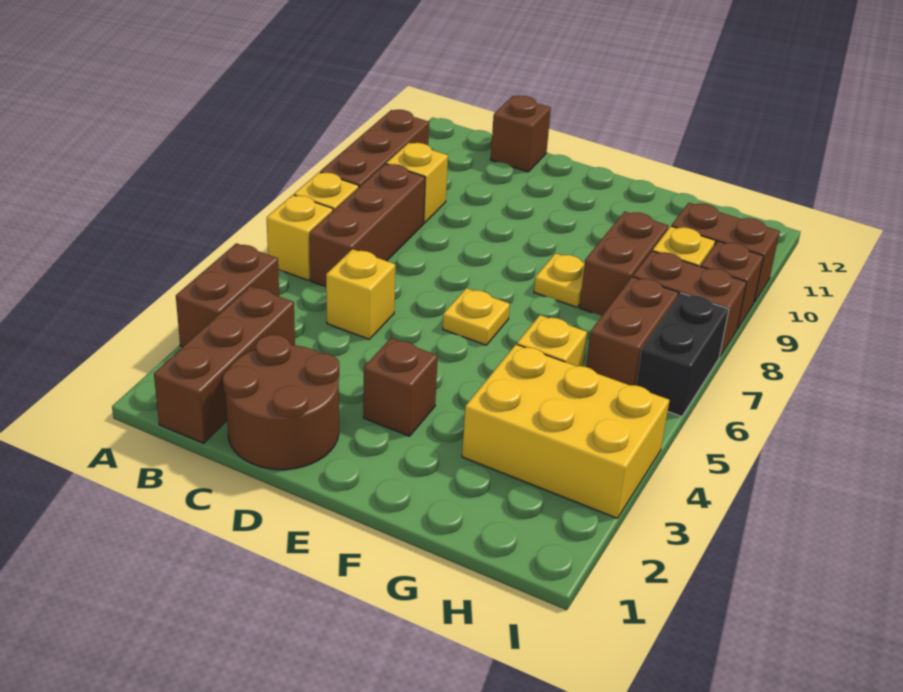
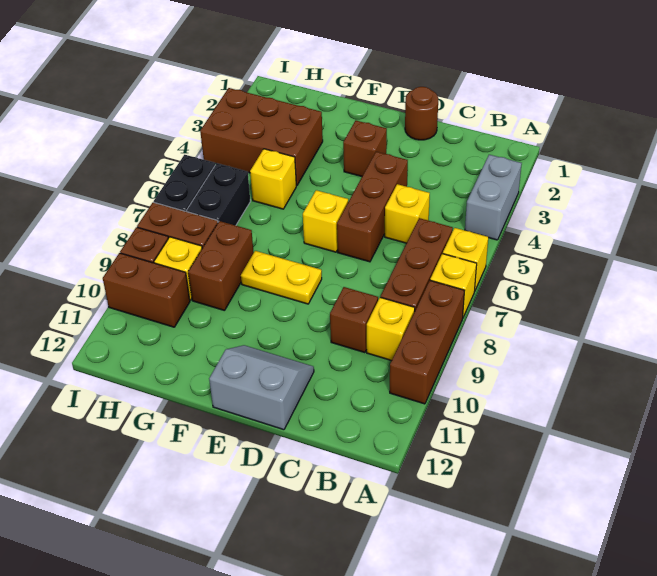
brown brick A3:A4 level 1 -> grey brick A3:A4 level 1
brown brick B1:B3 level 1 -> brown brick D4:D6 level 1
brown round brick C1:D2 level 1 -> brown round brick D1 level 1
brown brick C12 level 1 -> brown brick C9 level 1
none -> grey slope D11:E12 level 1 top 12
yellow plate E6 level 1 -> yellow brick E6 level 1
yellow plate F8 level 1 -> yellow plate E8:F8 level 1
yellow brick G3:I4 level 1 -> brown brick G3:I4 level 1
brown brick H6:H7 level 1 -> black brick H6:H7 level 1

